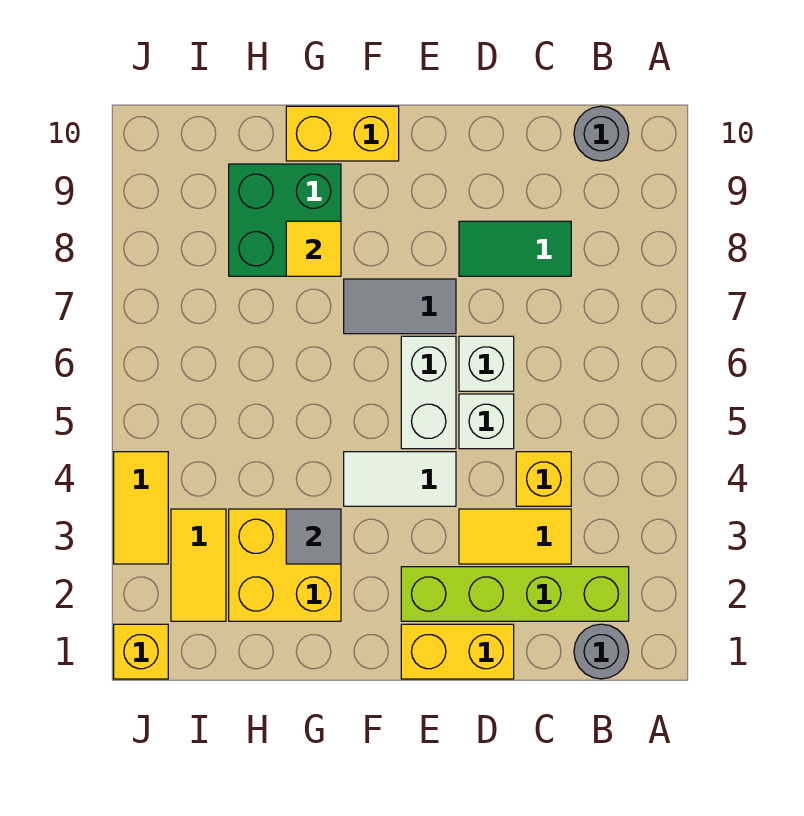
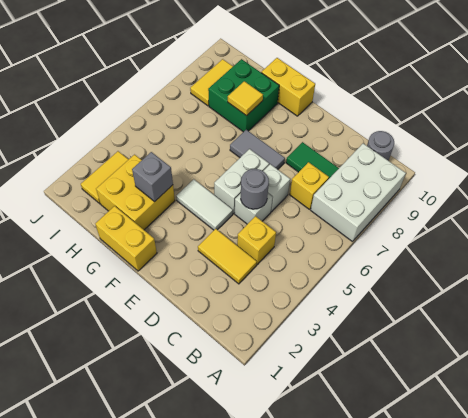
none -> white brick A7:B9 level 1
grey round brick B1 level 1 -> grey round brick D5 level 2
lime brick B2:E2 level 1 -> none
yellow brick D1:E1 level 1 -> yellow brick F1:G1 level 1
grey tile G3 level 2 -> grey brick G3 level 2
yellow brick J1 level 1 -> yellow brick C7 level 1
yellow tile J3:J4 level 1 -> yellow tile I8:I9 level 1

